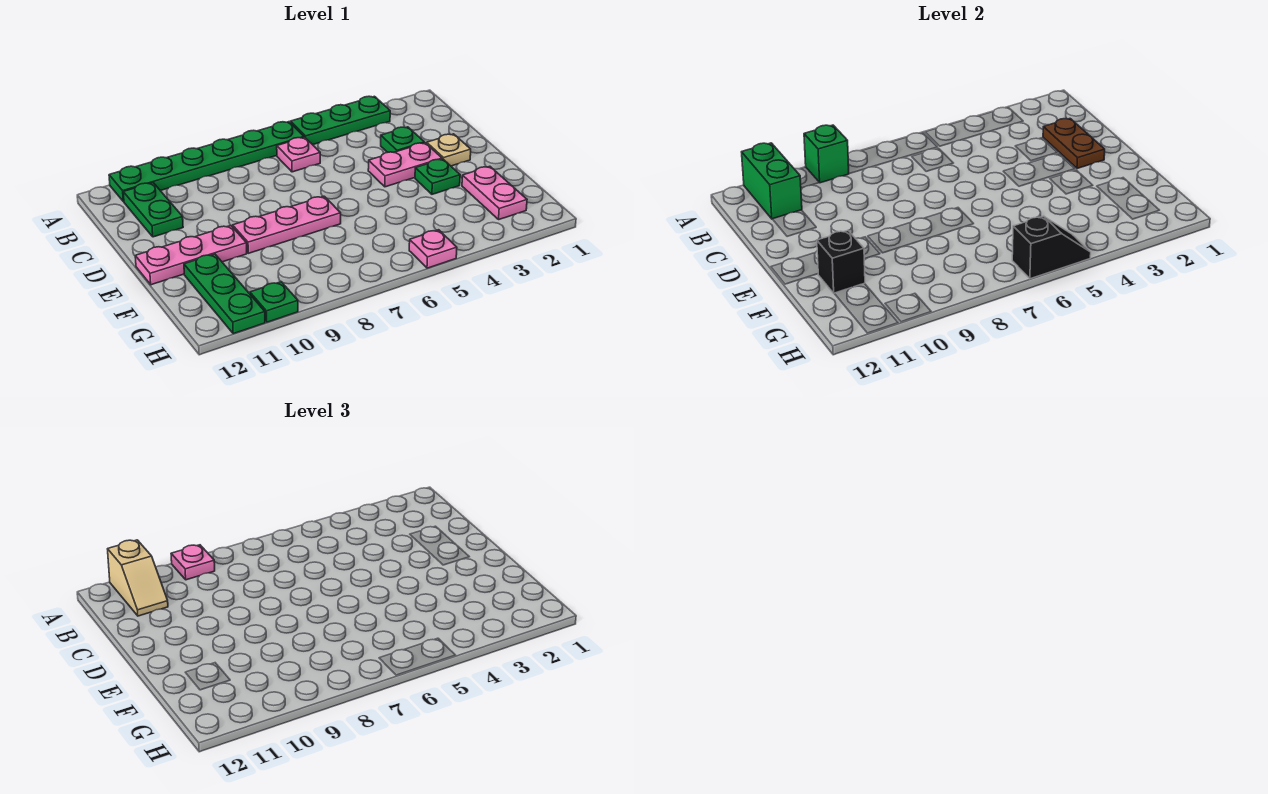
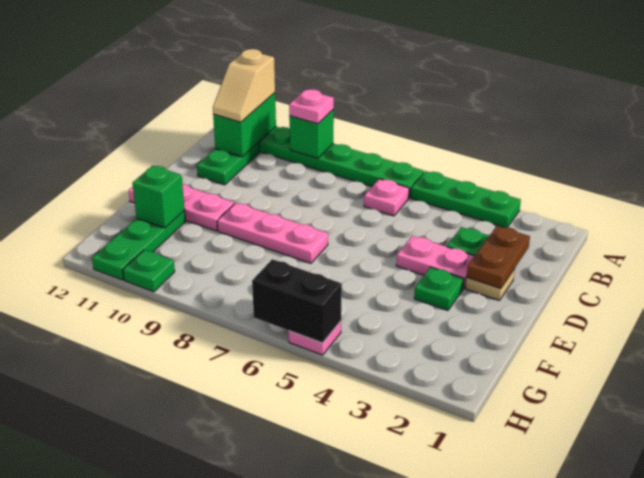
pink plate F2:G2 level 1 -> none
black brick F11 level 2 -> green brick F11 level 2
black slope H5:H6 level 2 top 6 -> black brick H5:H6 level 2

